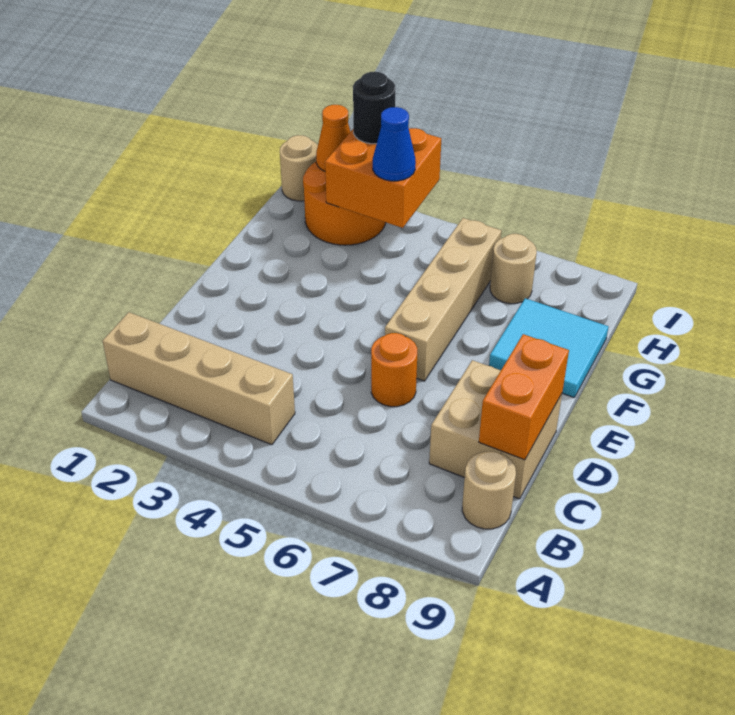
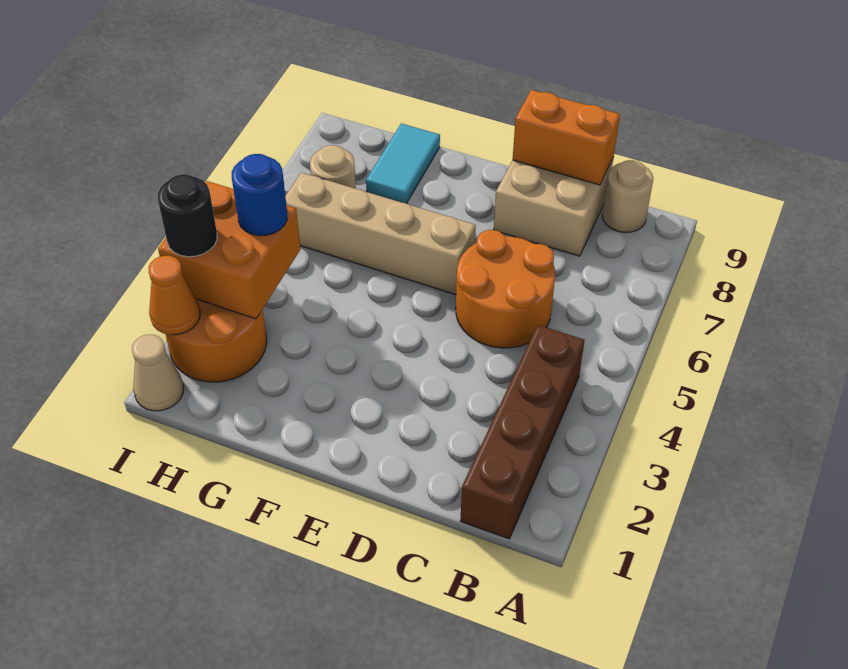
tan brick B1:B4 level 1 -> brown brick B1:B4 level 1
orange round brick D6 level 1 -> orange round brick C5:D6 level 1
cyan tile F8:G9 level 1 -> cyan tile G8:G9 level 1
blue cone H4 level 3 -> blue round brick H4 level 3
tan round brick I1 level 1 -> tan cone I1 level 1

